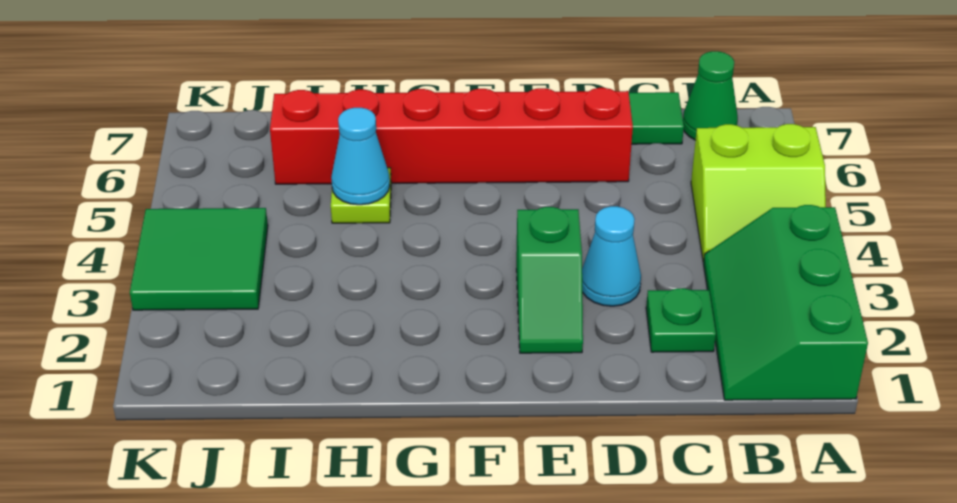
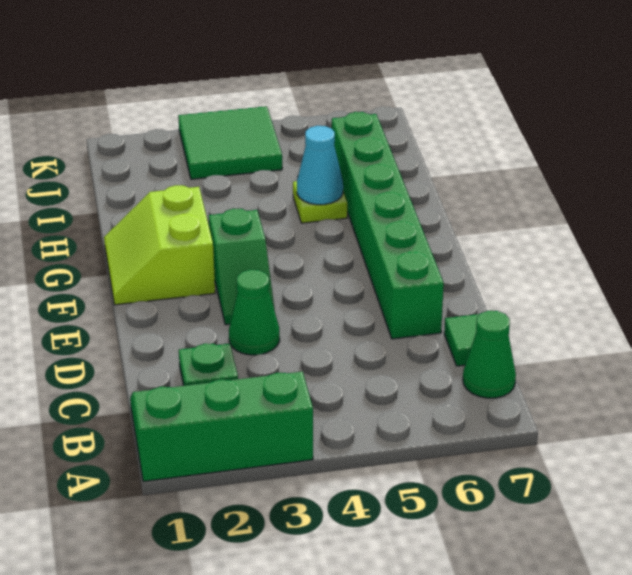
lime slope A4:B5 level 1 top 5 -> lime slope F1:G2 level 1 top 2
cyan cone D3 level 1 -> green cone D3 level 1
red brick D6:I6 level 1 -> green brick D6:I6 level 1
green slope E2:E3 level 1 top 3 -> green slope E3:F3 level 1 top F

